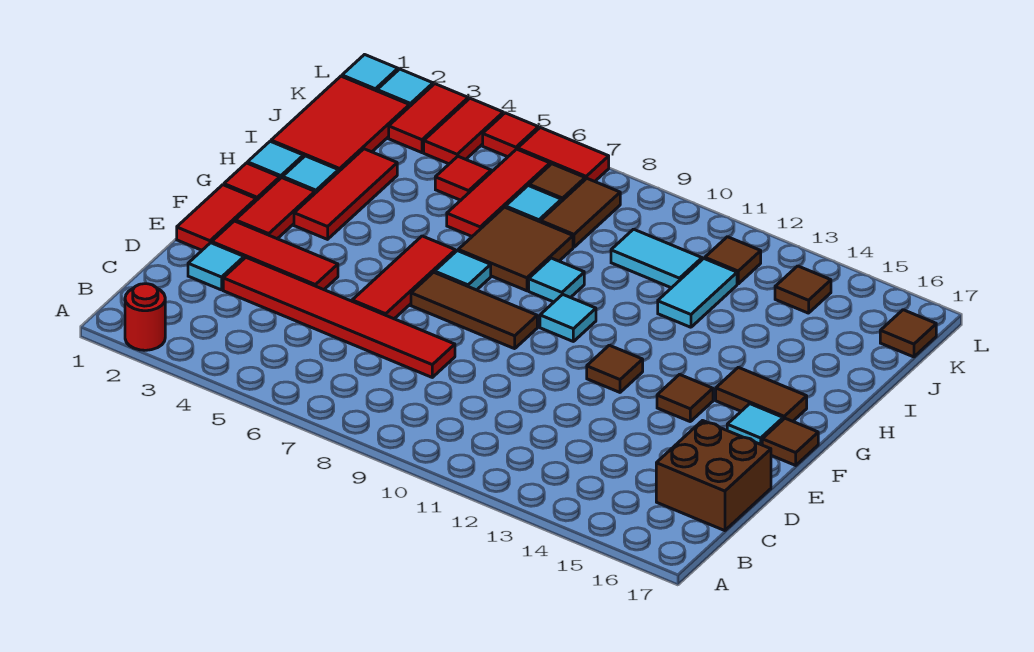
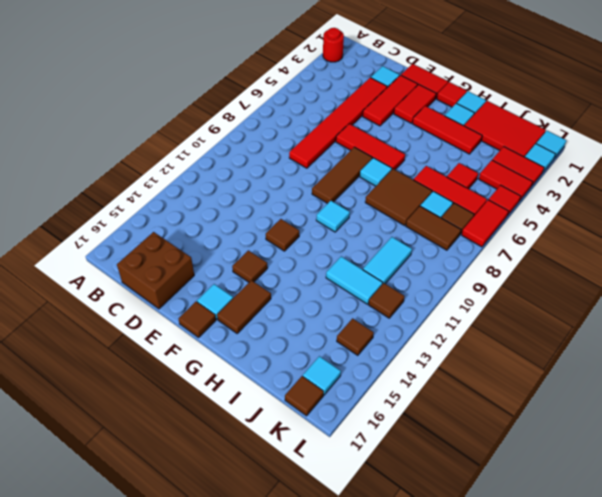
red tile F2:G2 level 1 -> red tile F2:F3 level 1
cyan tile H9 level 1 -> cyan tile K16 level 1

